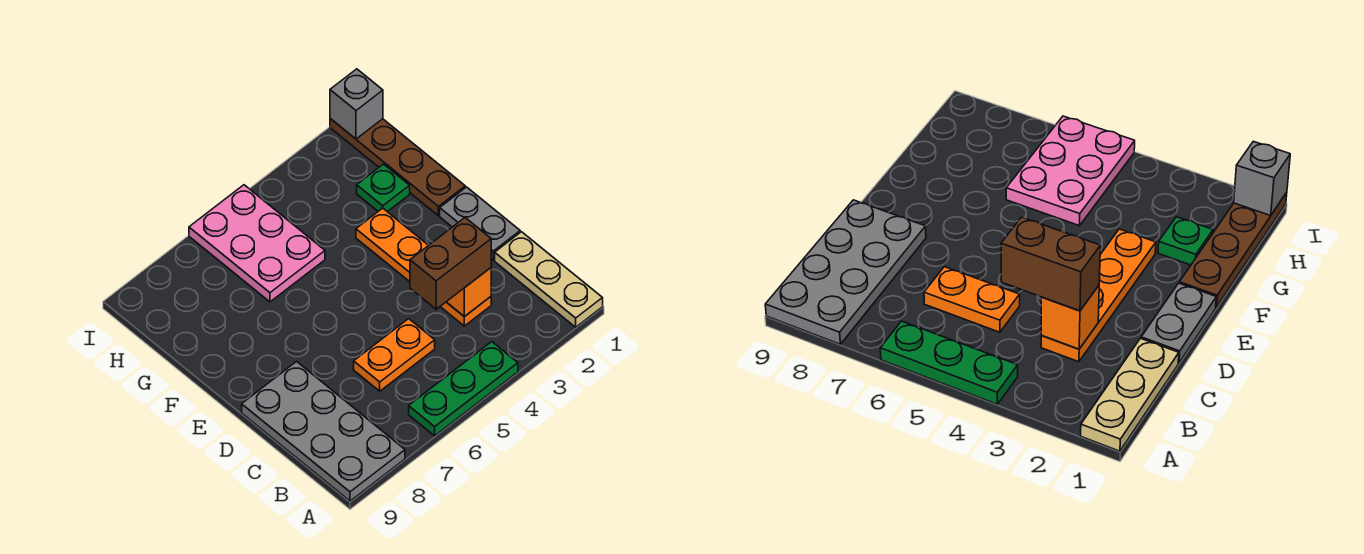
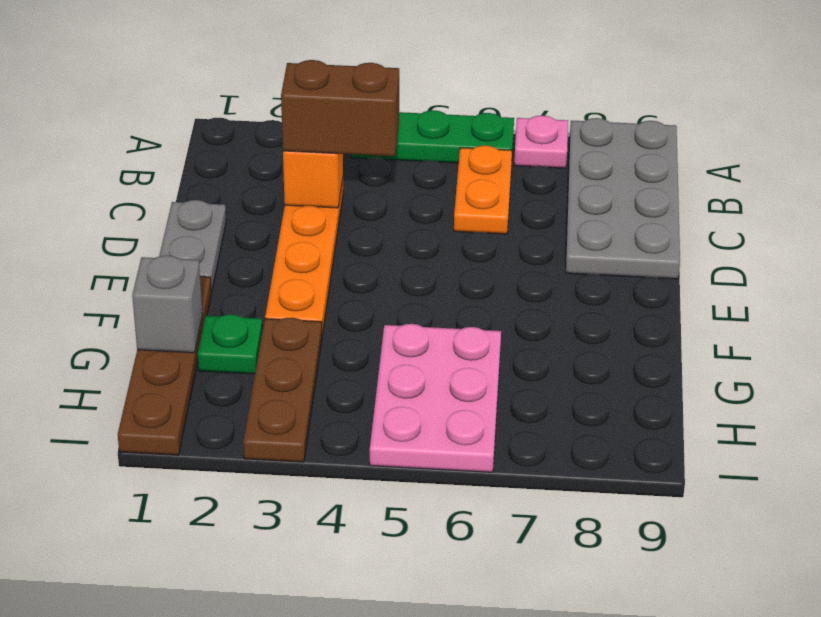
tan plate A1:C1 level 1 -> none
none -> pink plate A7 level 1
orange plate C5:C6 level 1 -> orange plate B6:C6 level 1
none -> brown plate G3:I3 level 1
grey brick I1 level 2 -> grey brick G1 level 2

